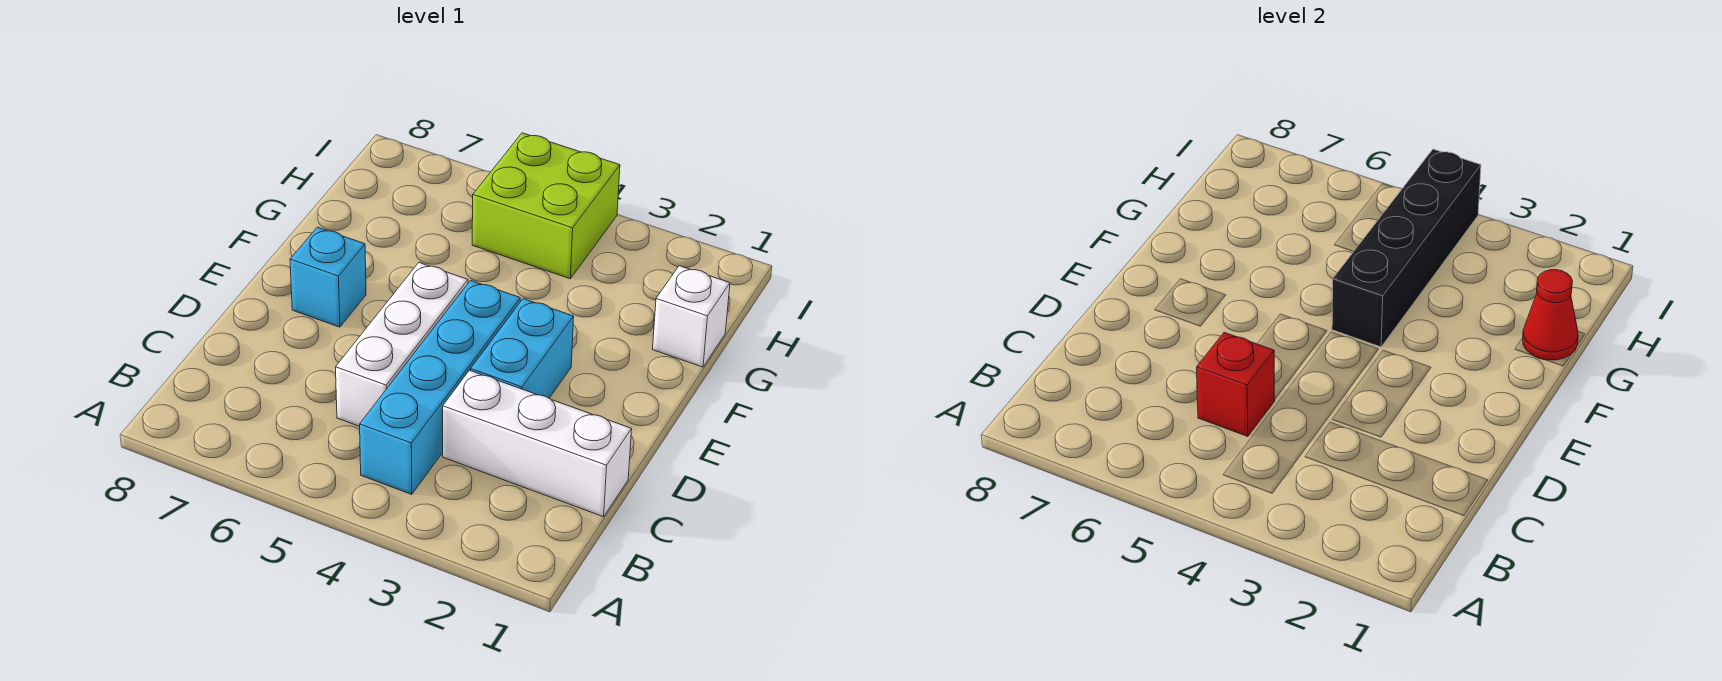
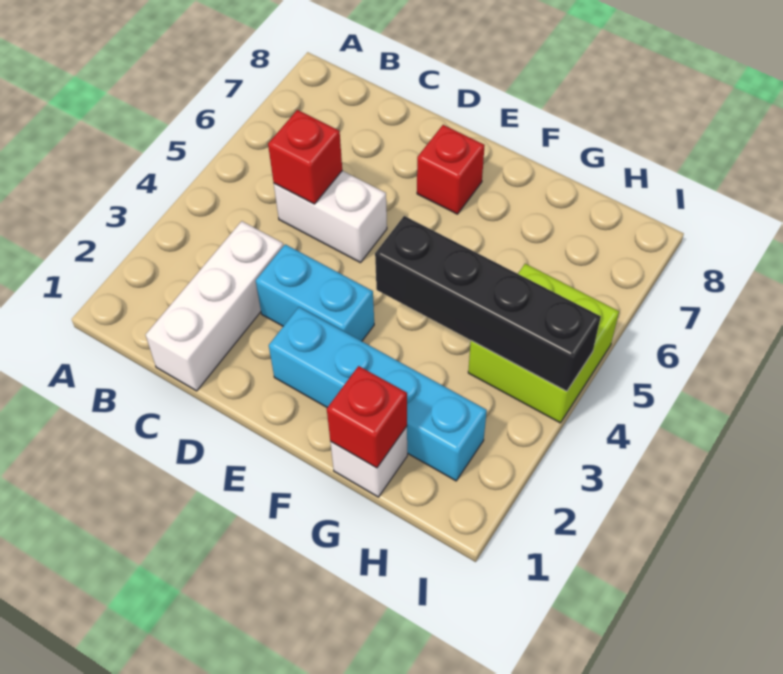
cyan brick B4:E4 level 1 -> cyan brick E2:H2 level 1
white brick C5:E5 level 1 -> white brick C5:D5 level 1
cyan brick E7 level 1 -> red brick E7 level 1
red cone G1 level 2 -> red brick G1 level 2

